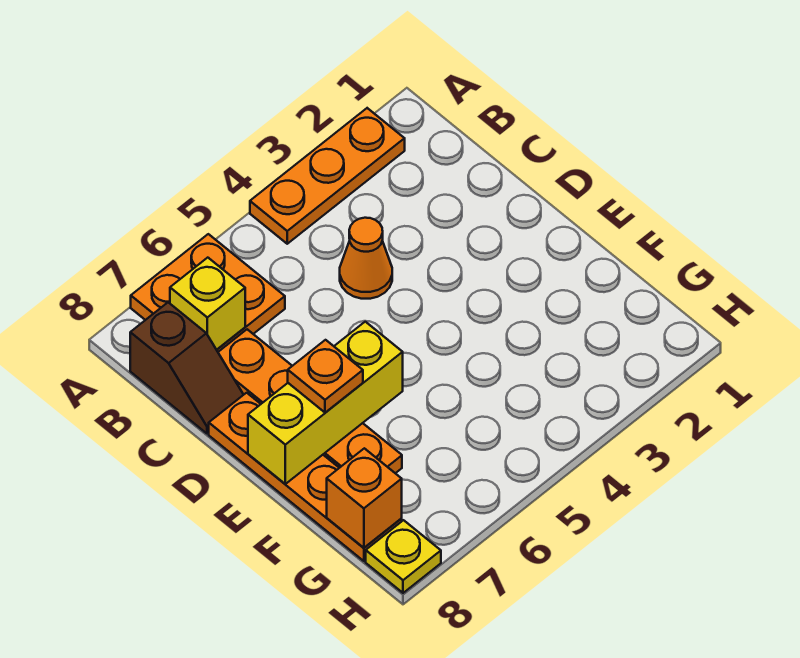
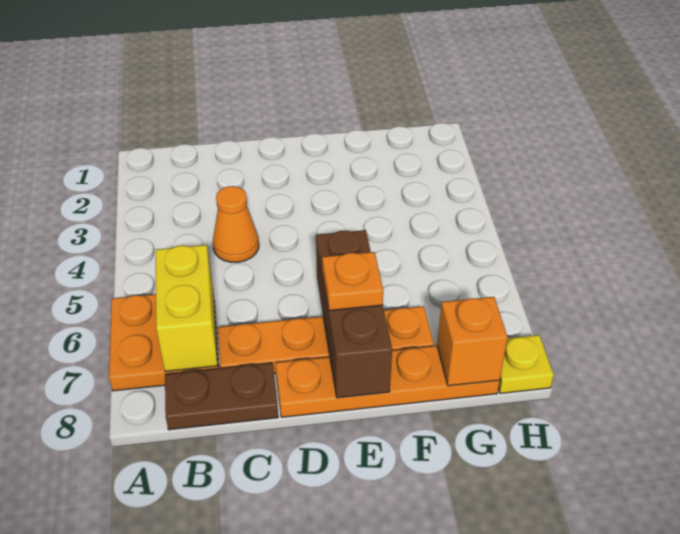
orange plate A2:A4 level 1 -> none
yellow brick B7 level 2 -> yellow brick B6:B7 level 2
brown slope B8:C8 level 1 top B -> brown plate B8:C8 level 1
yellow brick E6:E8 level 2 -> brown brick E6:E8 level 2

